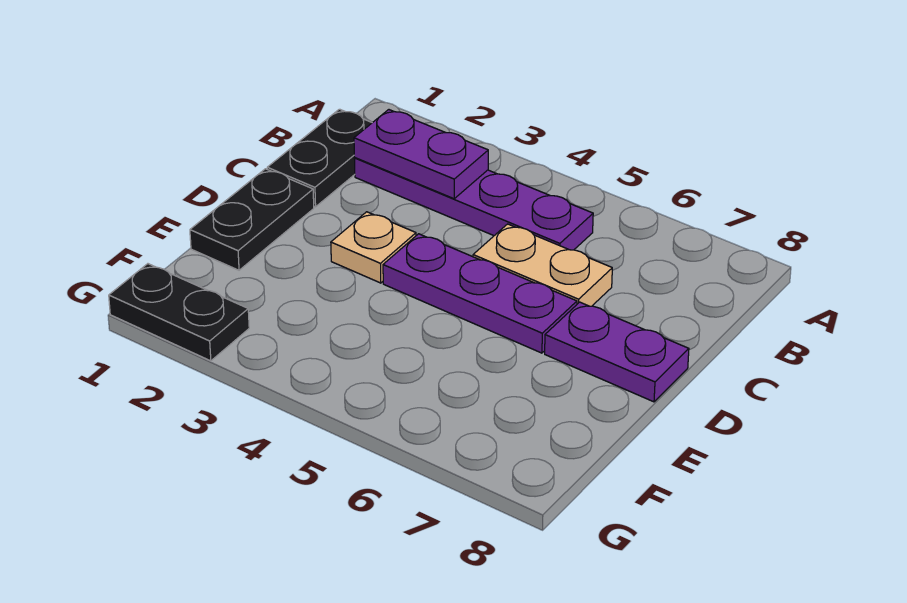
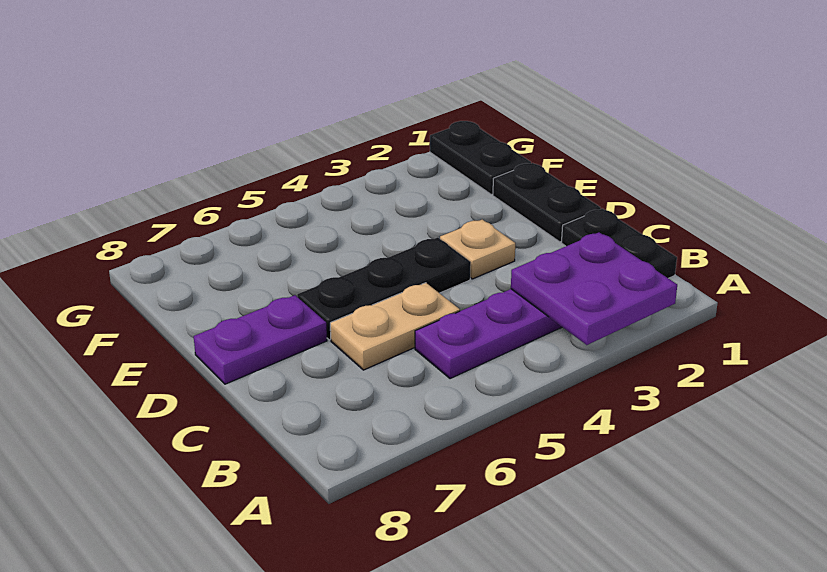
purple plate B2:B3 level 2 -> purple plate A2:B3 level 2
purple plate D4:D6 level 1 -> black plate D4:D6 level 1
black plate G1:G2 level 1 -> black plate F1:G1 level 1

